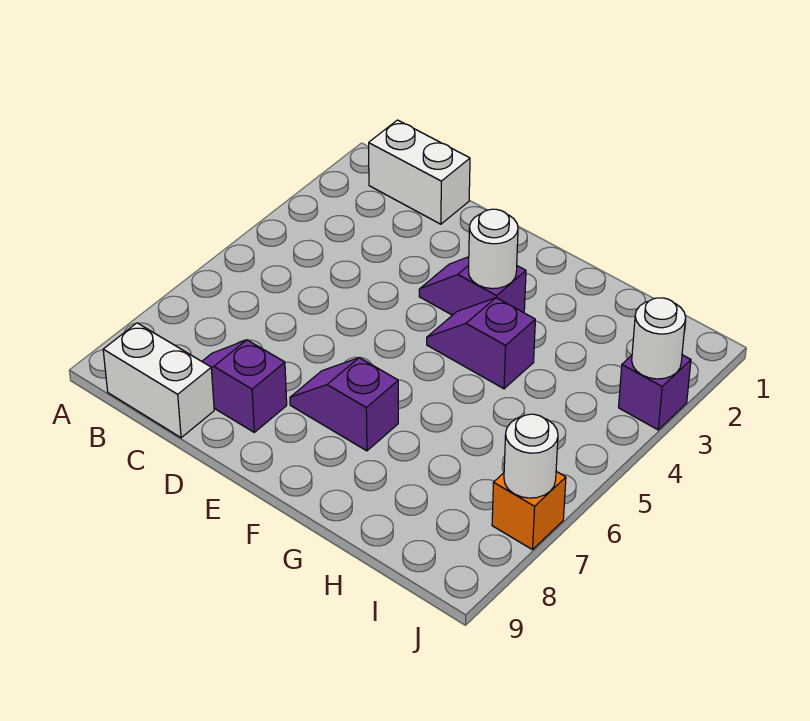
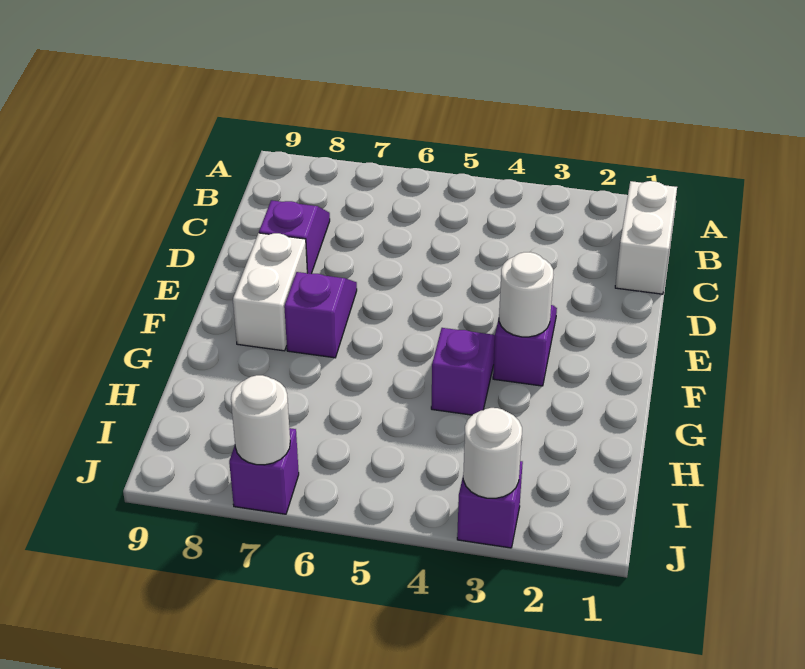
white brick B9:C9 level 1 -> white brick E8:F8 level 1
orange brick J7 level 1 -> purple brick J7 level 1

